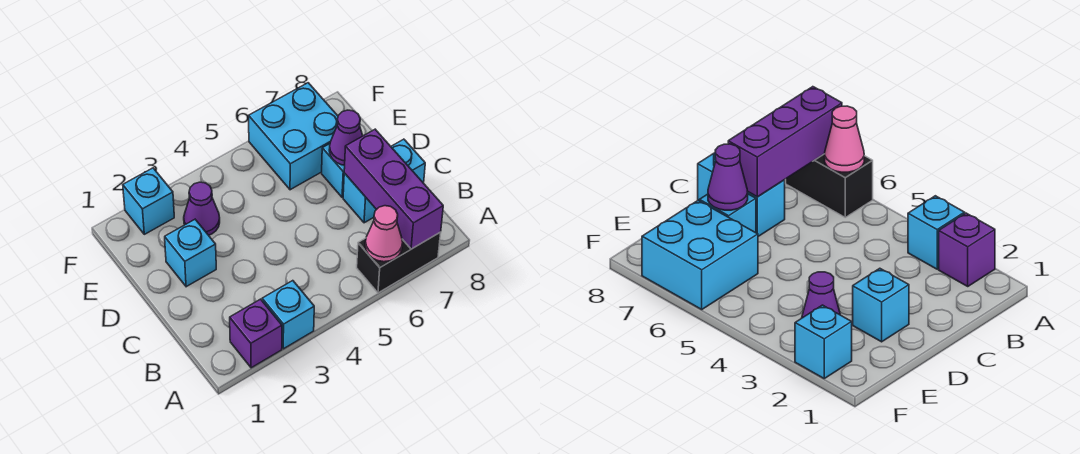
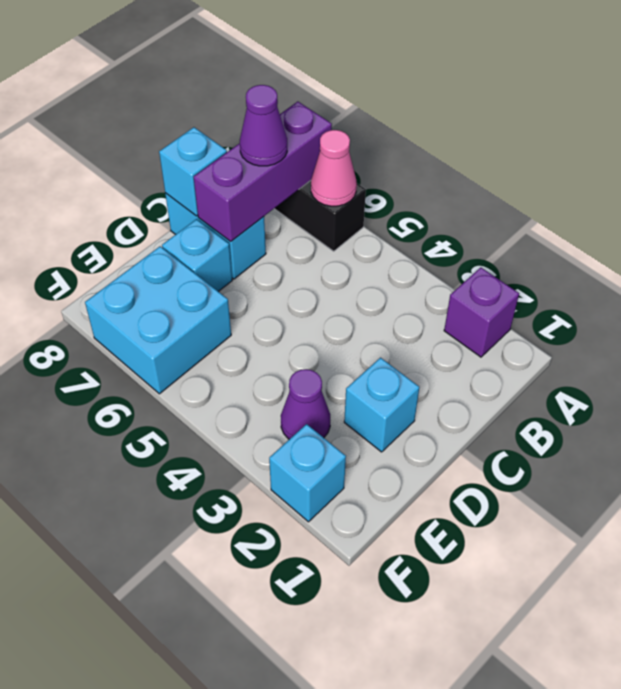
cyan brick A3 level 1 -> cyan brick C8 level 2
purple cone D7 level 2 -> purple cone B7 level 3

